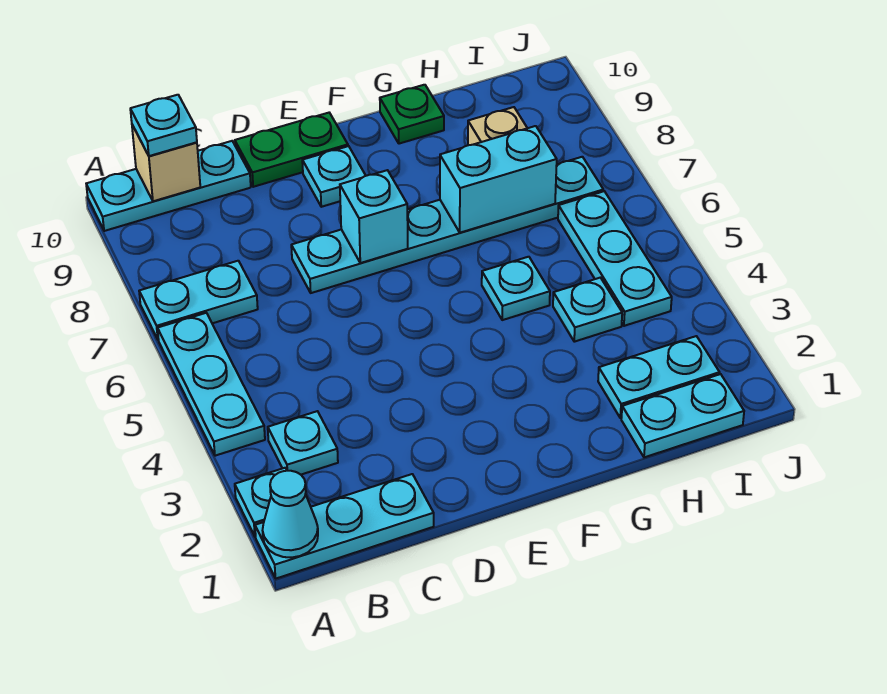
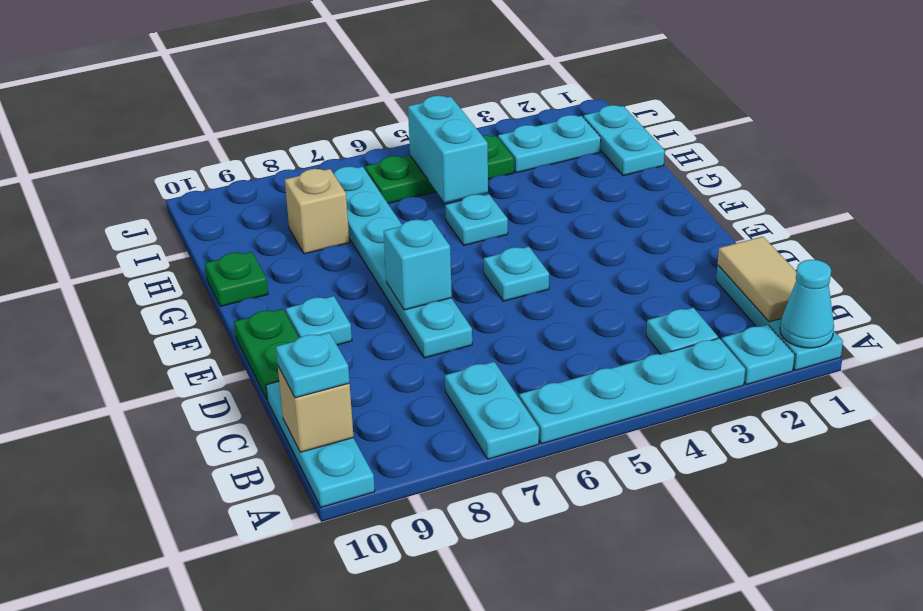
cyan plate A4:A6 level 1 -> cyan plate A3:A6 level 1
none -> tan tile B1:C1 level 2
cyan brick G7:H7 level 2 -> cyan brick H5:I5 level 2
cyan plate H2:I2 level 1 -> cyan plate I2:I3 level 1
cyan plate H4 level 1 -> cyan plate E5 level 1
cyan plate I4:I6 level 1 -> green plate I4:I6 level 1

